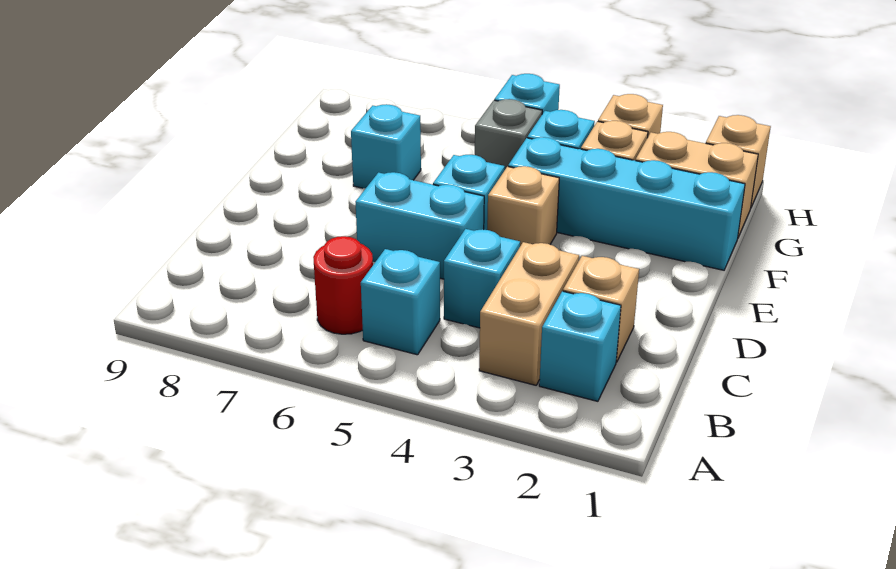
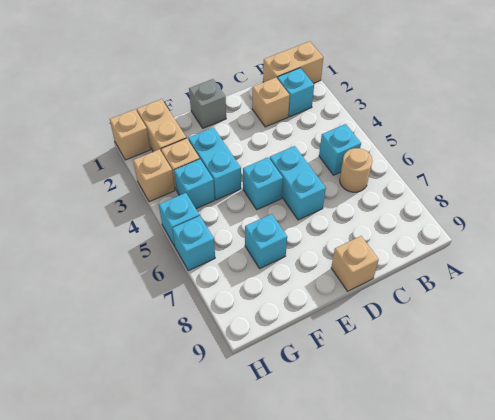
tan brick B3:C3 level 1 -> tan brick A1:B1 level 1
red round brick B6 level 1 -> tan round brick B6 level 1
cyan brick C4 level 1 -> cyan brick H6 level 1
tan brick E4 level 1 -> tan brick D9 level 1
cyan brick F1:F4 level 1 -> cyan brick F3:F4 level 1
grey brick G5 level 1 -> grey brick E1 level 1

